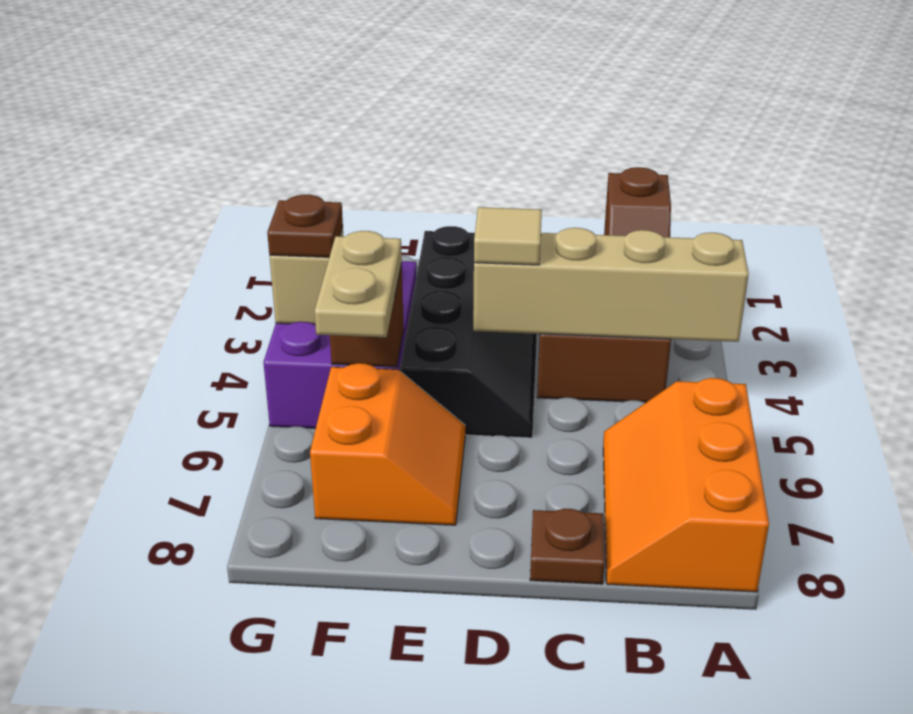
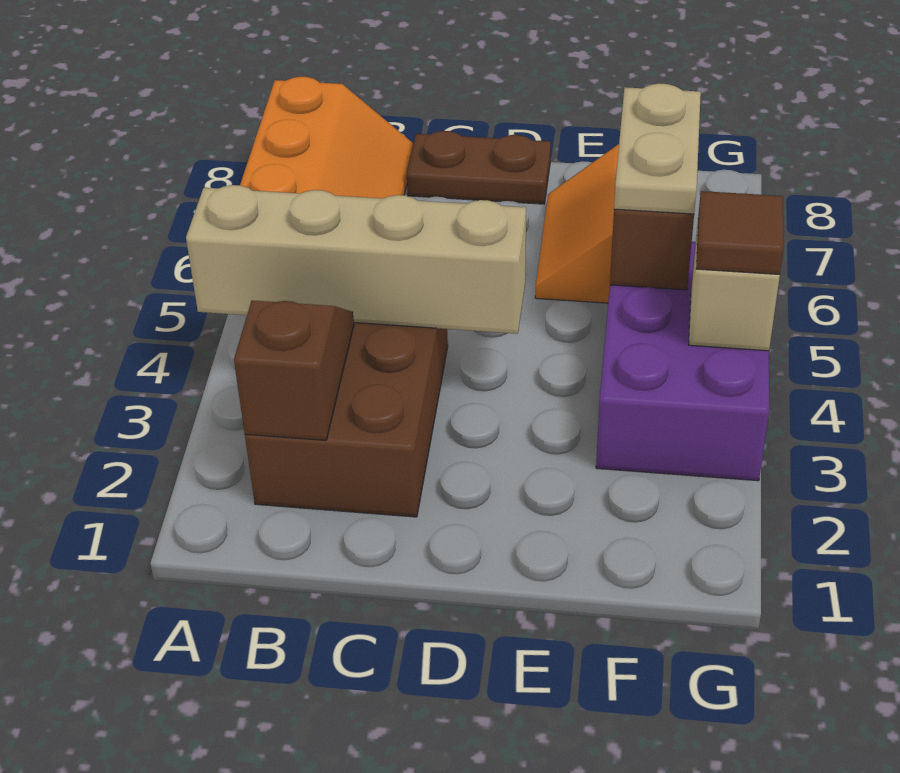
brown plate C8 level 1 -> brown plate C8:D8 level 1
black slope D2:E5 level 1 top E -> none
tan tile D4 level 3 -> none
brown plate G4 level 3 -> brown tile G4 level 3

